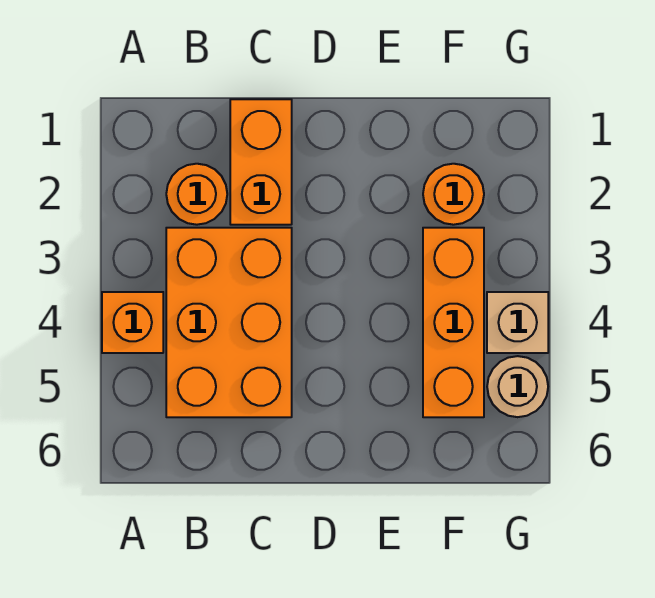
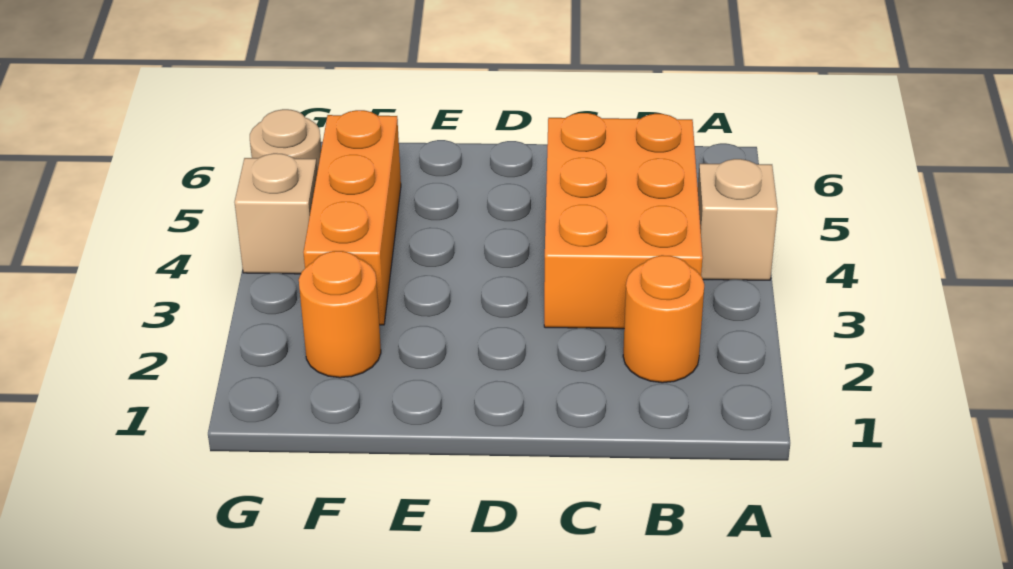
orange brick A4 level 1 -> tan brick A4 level 1
orange brick C1:C2 level 1 -> none

